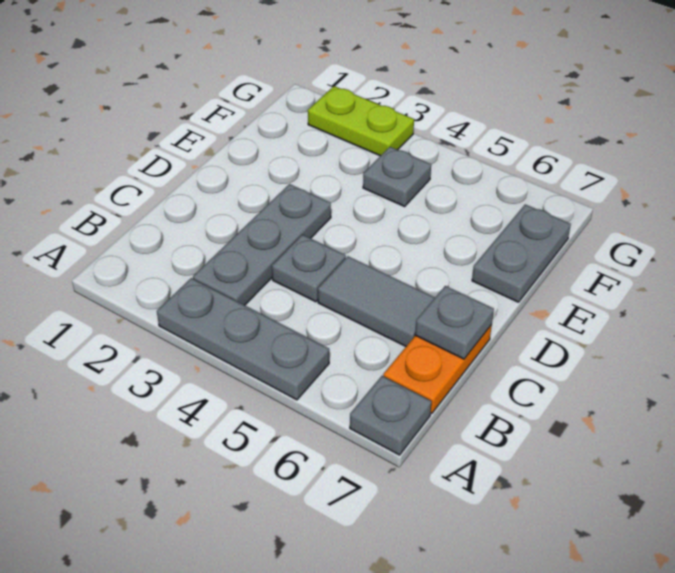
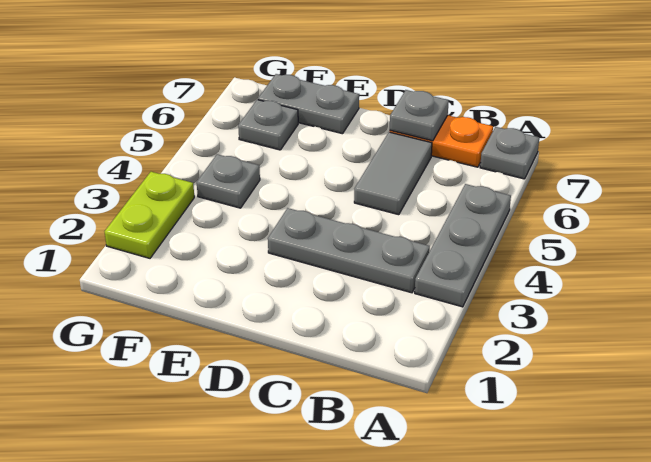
grey plate C4 level 1 -> grey plate F6 level 1

